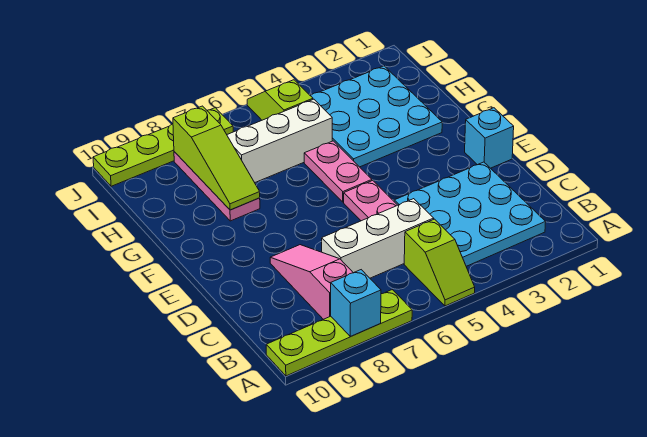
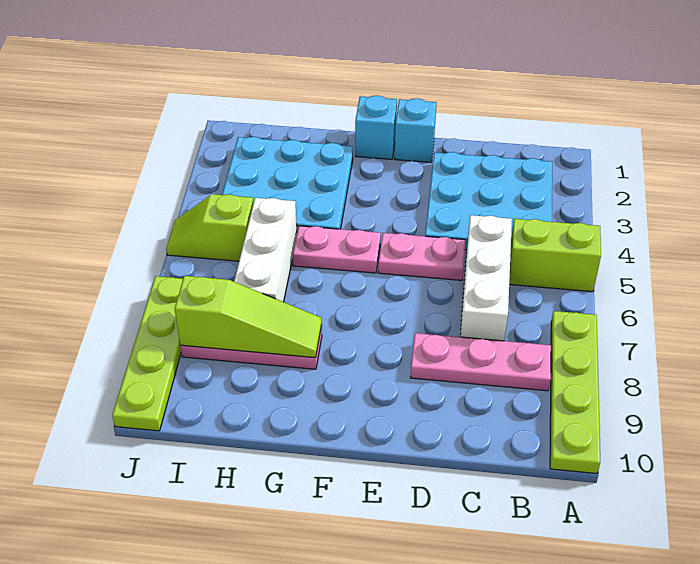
lime slope A5:B5 level 1 top B -> lime brick A5:B5 level 1
cyan brick A8 level 2 -> cyan brick F1 level 1
pink slope B8:D8 level 1 top B -> pink plate B8:D8 level 1

